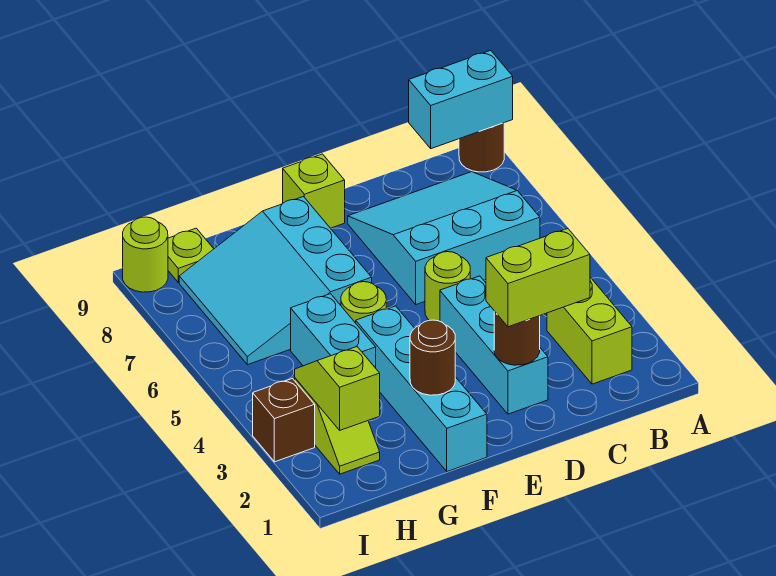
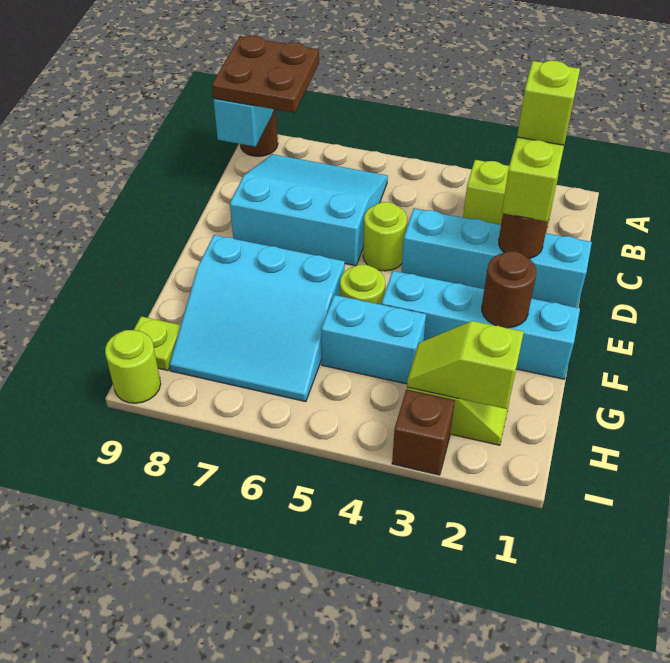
none -> brown plate A8:B9 level 3
cyan slope B6:D8 level 1 top 6 -> cyan slope B6:D8 level 1 top D
cyan brick D2:D4 level 1 -> cyan brick D1:D4 level 1
lime brick E9 level 1 -> lime brick C2 level 4

